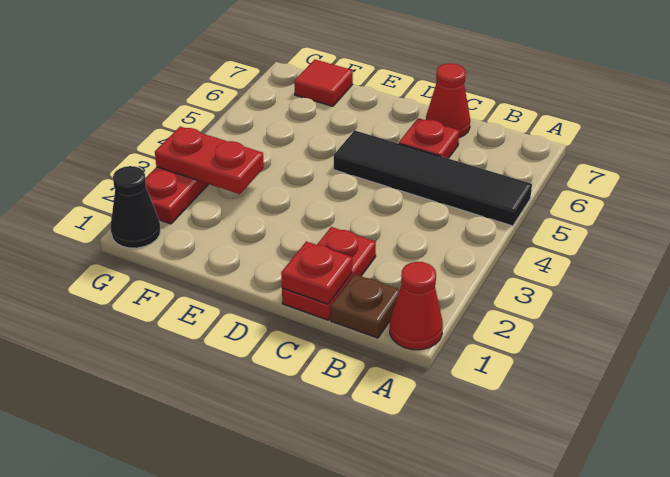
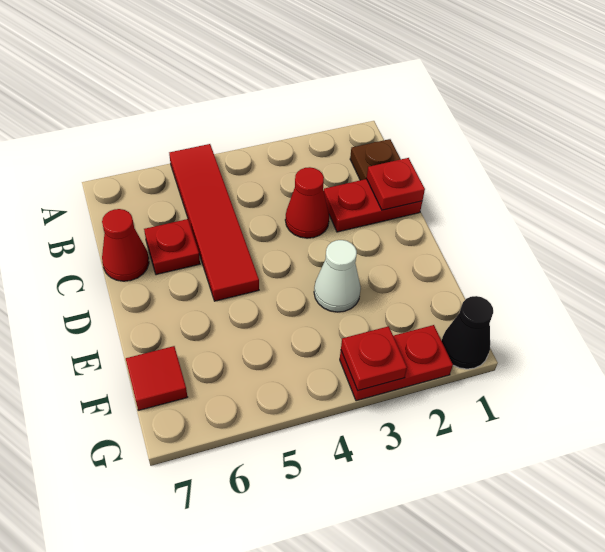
red cone A1 level 1 -> red cone C3 level 1
black tile A5:D5 level 1 -> red tile A5:D5 level 1
none -> white cone E3 level 1
red plate F3:G3 level 2 -> red plate G3 level 2

